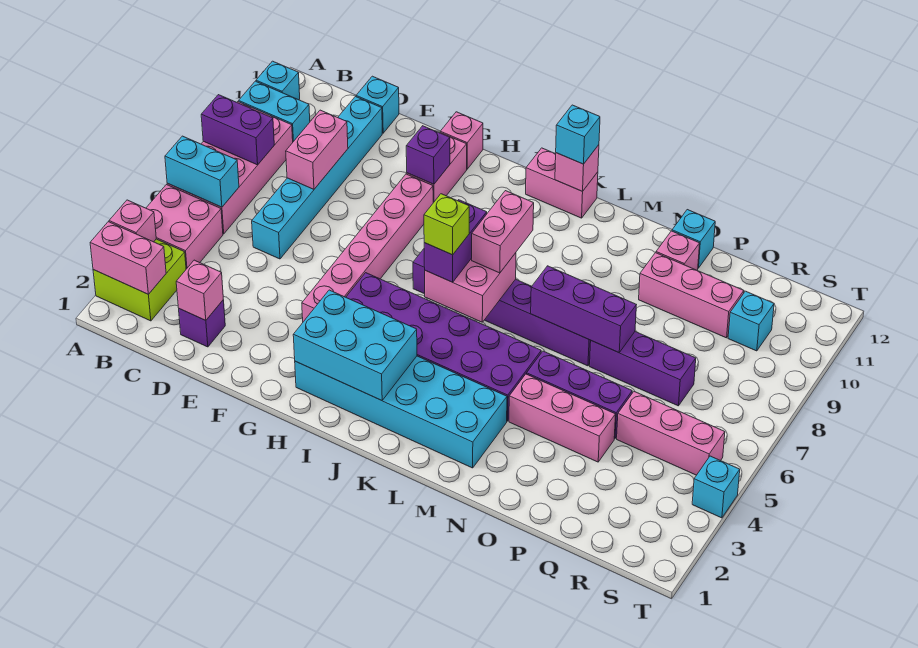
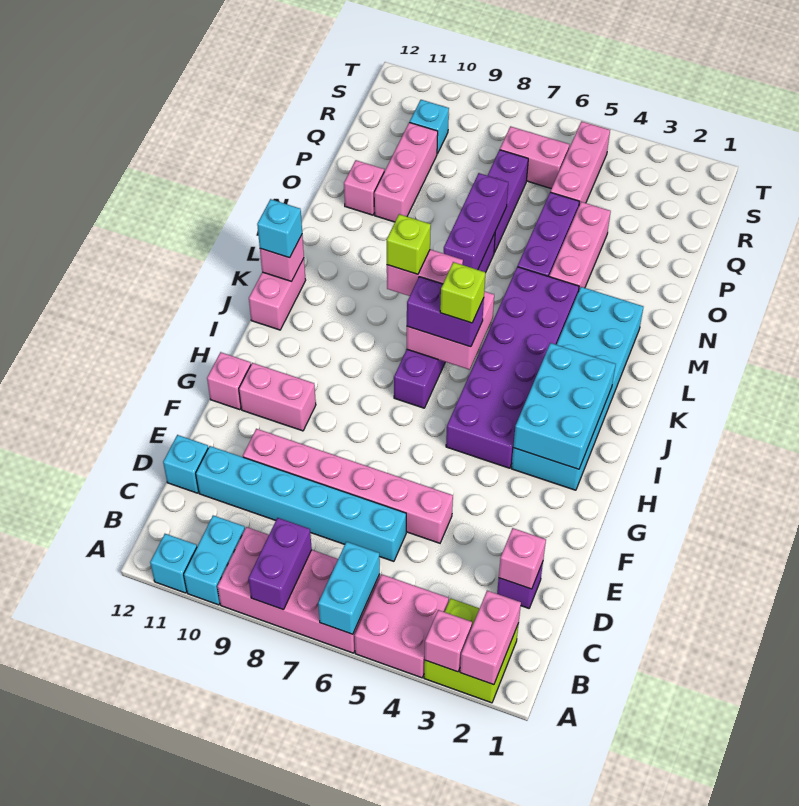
pink brick D8:D9 level 2 -> pink brick R6:R7 level 1
pink brick G4:G9 level 1 -> pink brick E5:E10 level 1
purple brick G10 level 2 -> none
none -> lime brick K8 level 4
cyan brick O12 level 1 -> none
cyan brick T4 level 1 -> none

